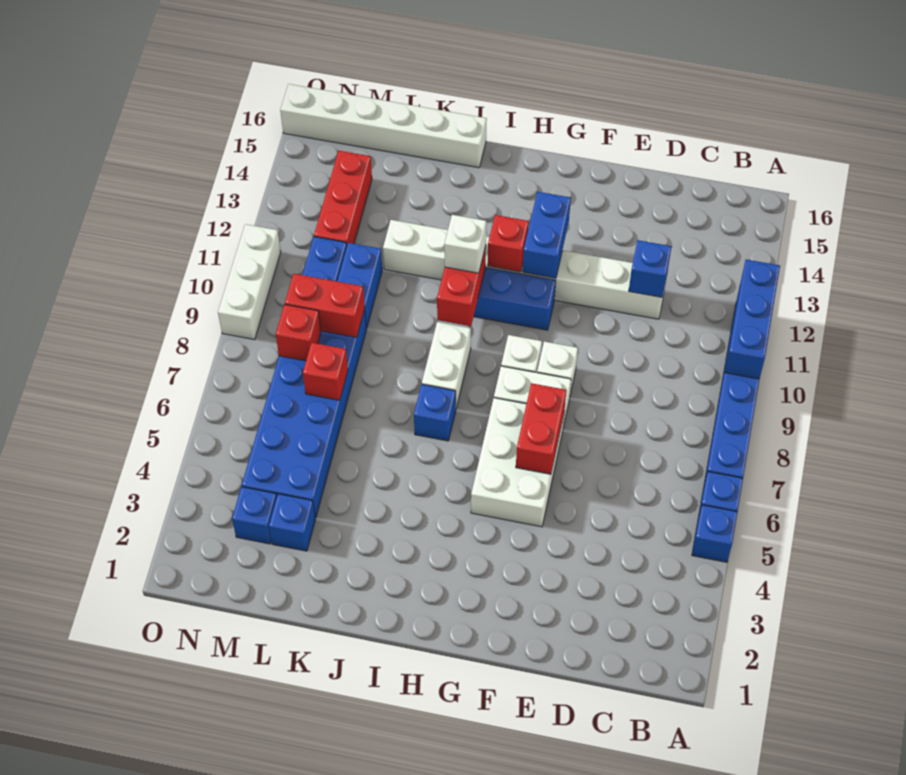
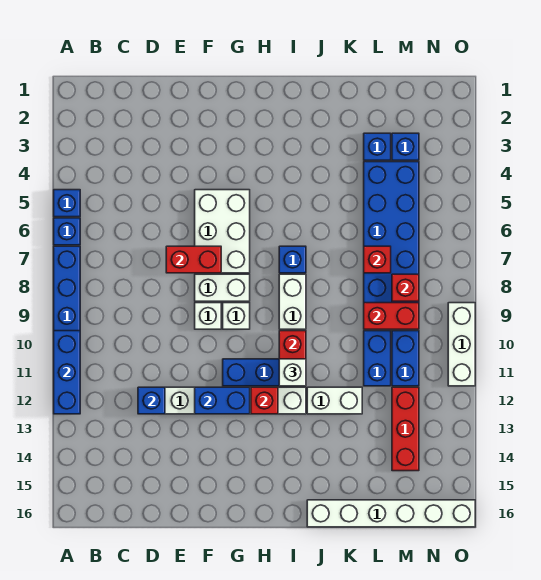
red brick F6:F7 level 2 -> red brick E7:F7 level 2
blue brick G12:G13 level 2 -> blue brick F12:G12 level 2

